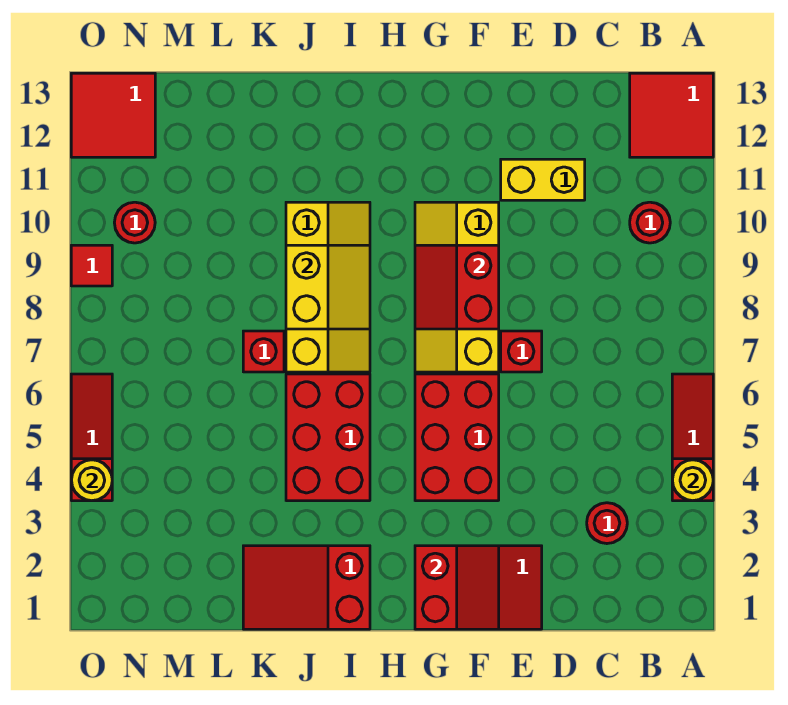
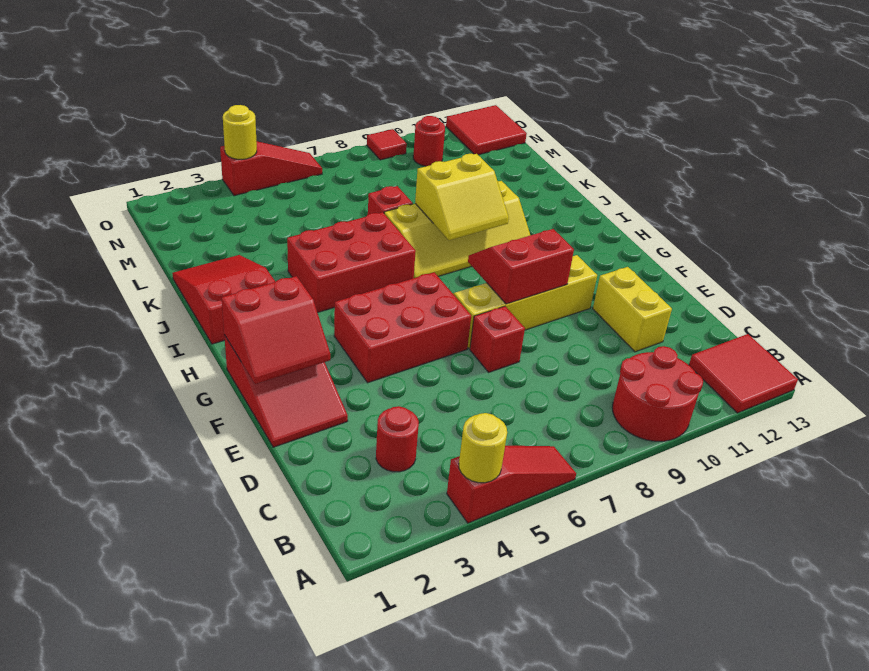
red round brick B10 level 1 -> red round brick A9:B10 level 1

